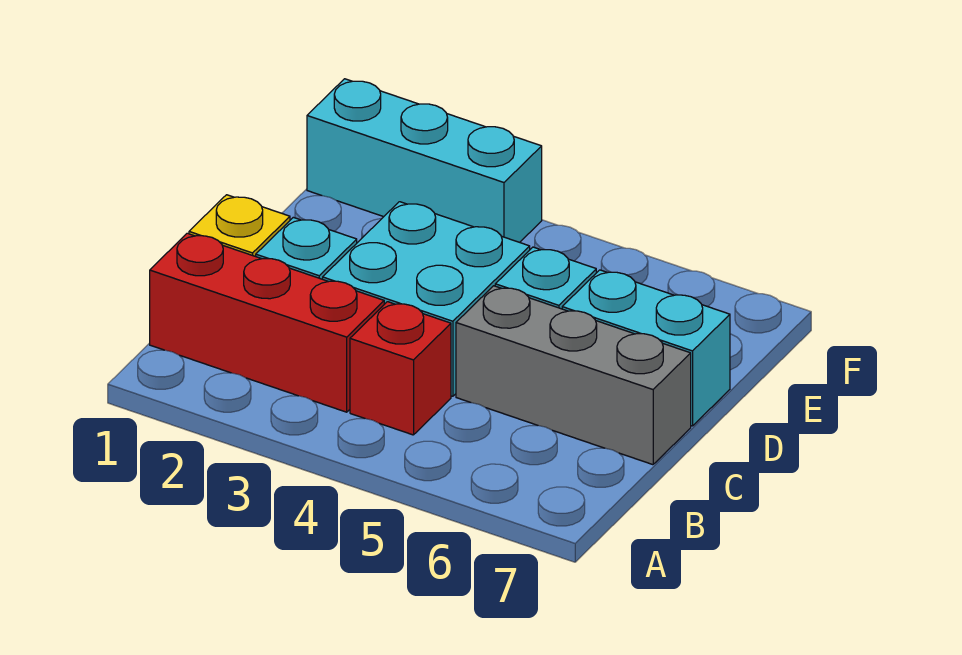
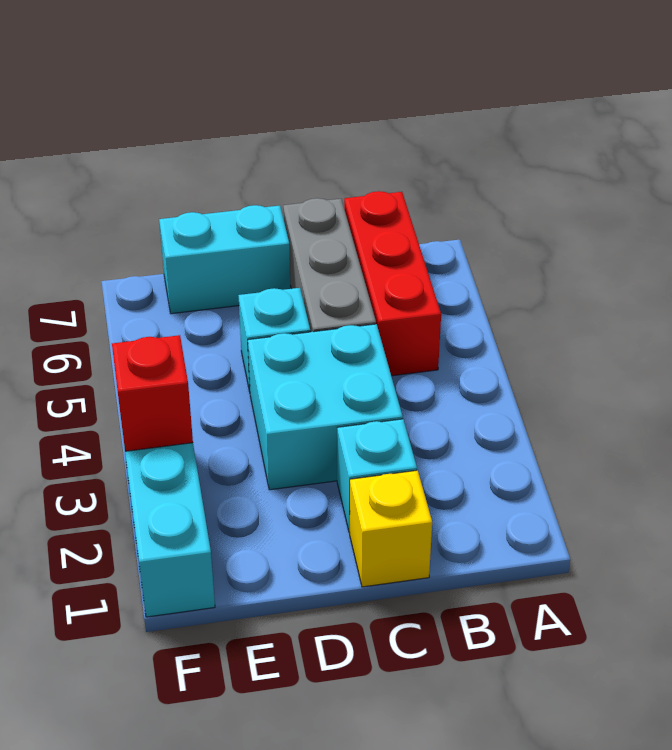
red brick B1:B3 level 1 -> red brick B5:B7 level 1
red brick B4 level 1 -> red brick F3 level 2
cyan brick D6:D7 level 1 -> cyan brick D7:E7 level 1

